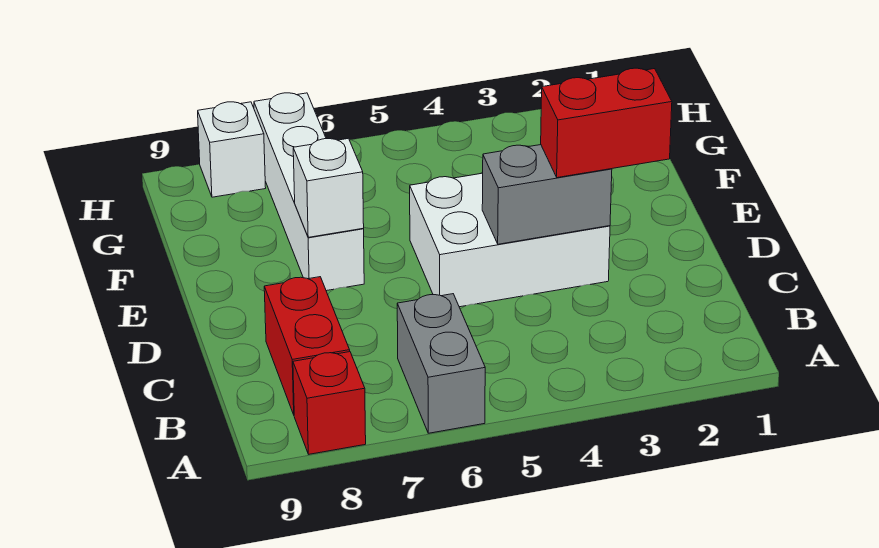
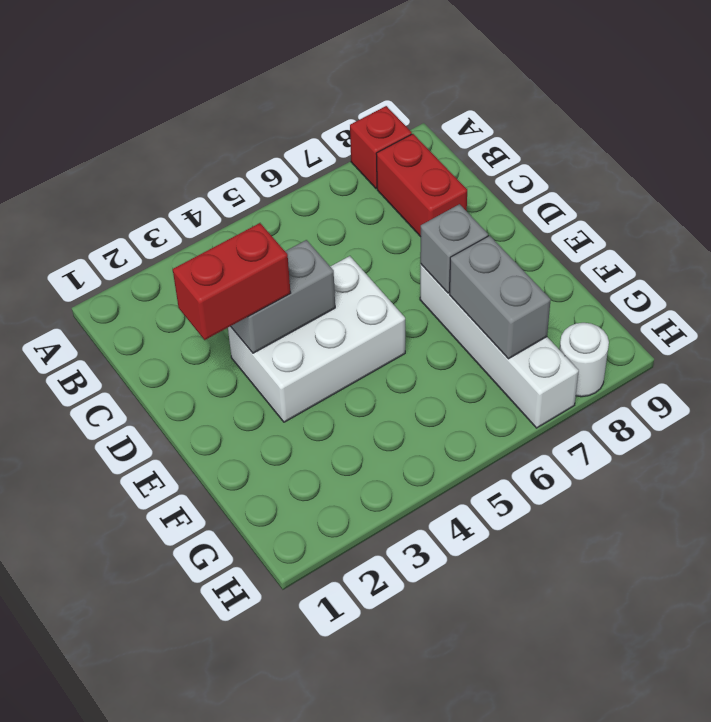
grey brick A6:B6 level 1 -> grey brick F7:G7 level 2
white brick E7 level 2 -> grey brick E7 level 2
white brick H8 level 1 -> white round brick H8 level 1

